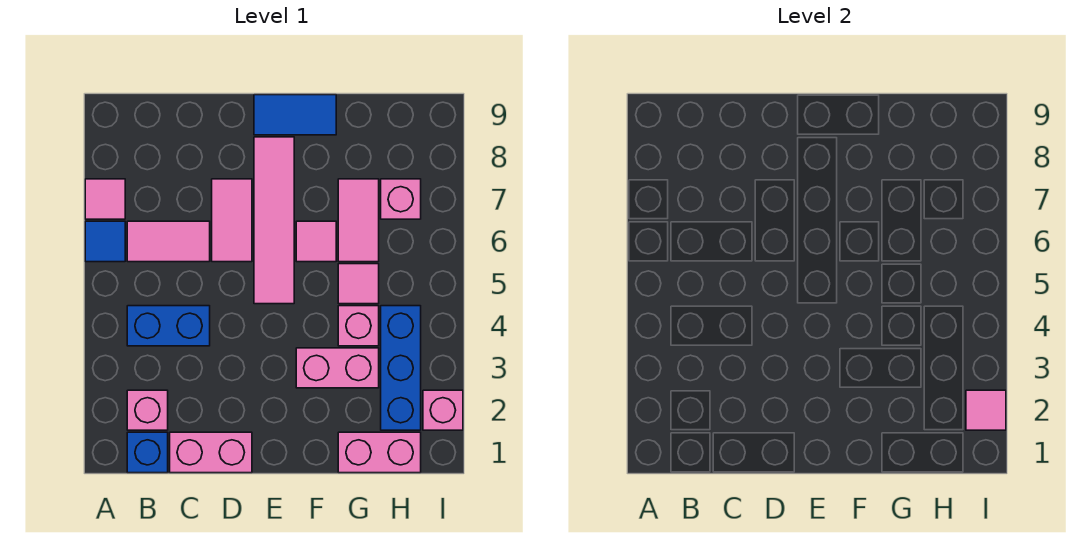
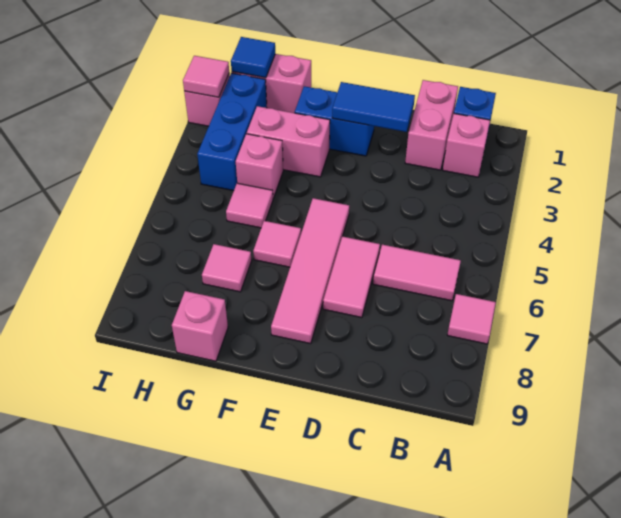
blue tile A6 level 1 -> blue tile H1 level 2
blue brick B4:C4 level 1 -> blue brick E2:F2 level 1
pink brick C1:D1 level 1 -> pink brick C1:C2 level 1
blue tile E9:F9 level 1 -> blue tile D2:E2 level 2
pink tile G6:G7 level 1 -> pink tile G7 level 1
pink brick H7 level 1 -> pink brick G9 level 1

